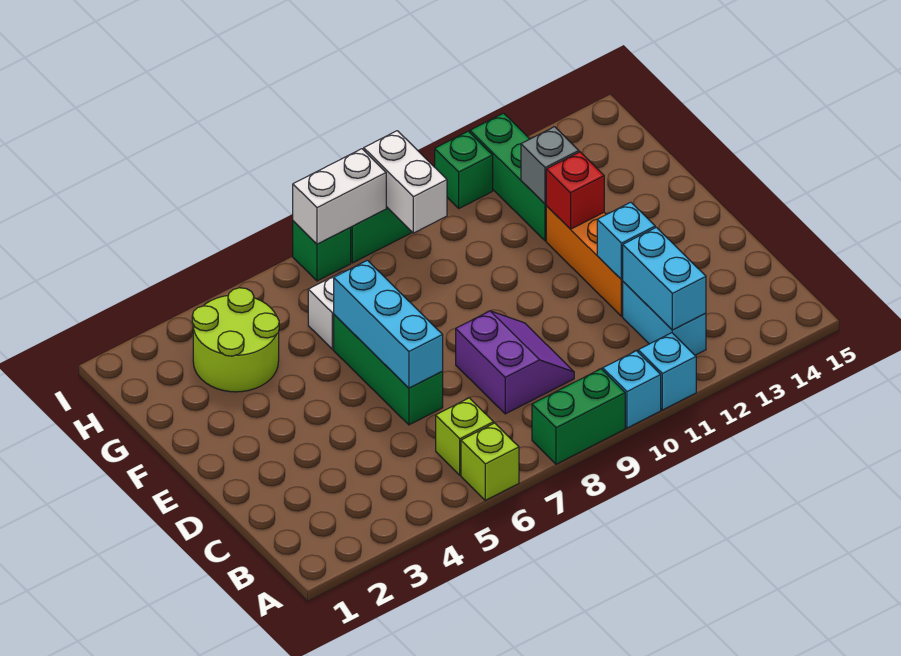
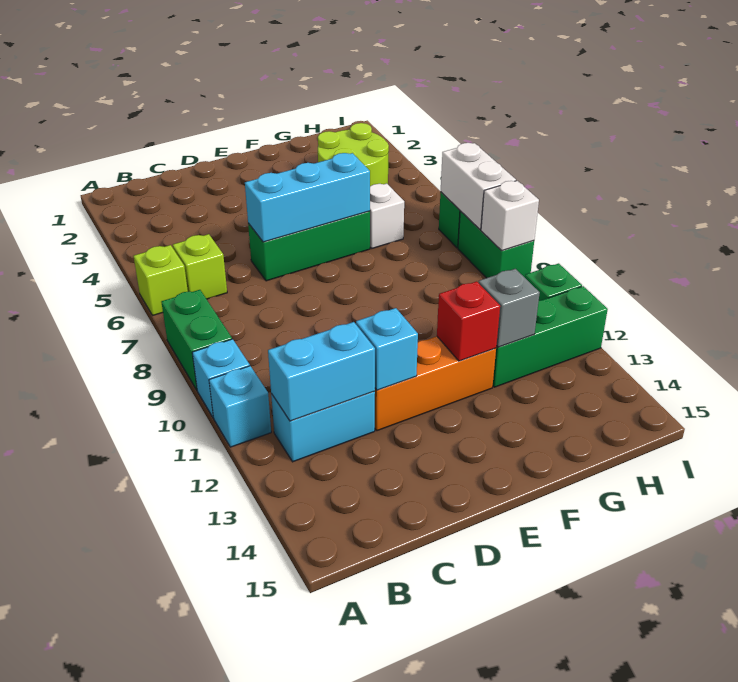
purple slope C8:D9 level 1 top 8 -> none
white brick H9:I9 level 2 -> white brick I9 level 2

